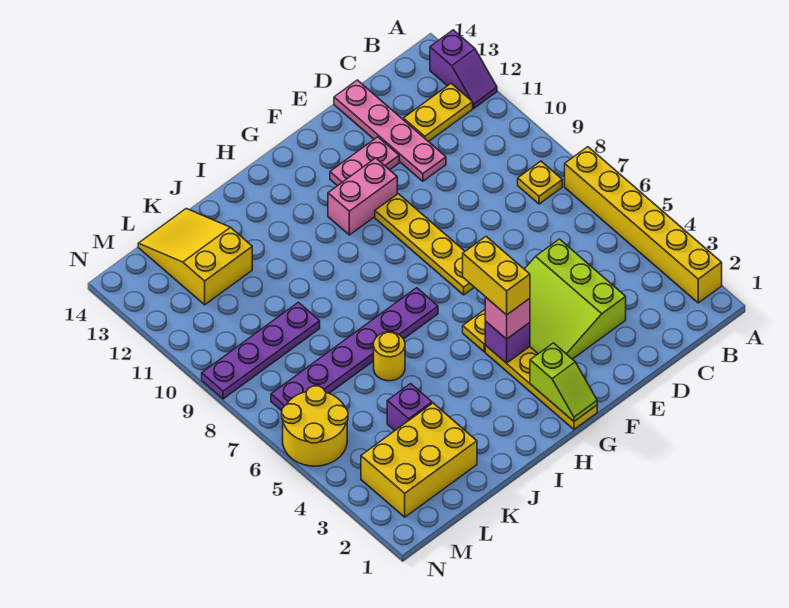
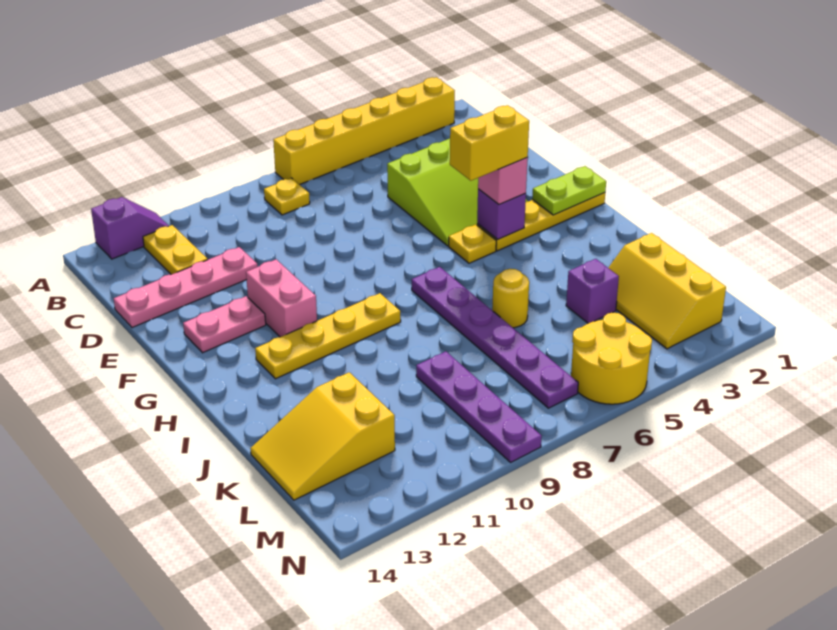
pink plate E12:F12 level 1 -> pink plate F12:F13 level 1
yellow plate F7:F10 level 1 -> yellow plate H9:H12 level 1
lime slope G1:G2 level 2 top 2 -> lime plate G1:G2 level 2
yellow brick K2:M3 level 1 -> yellow slope K2:M3 level 1 top 2

